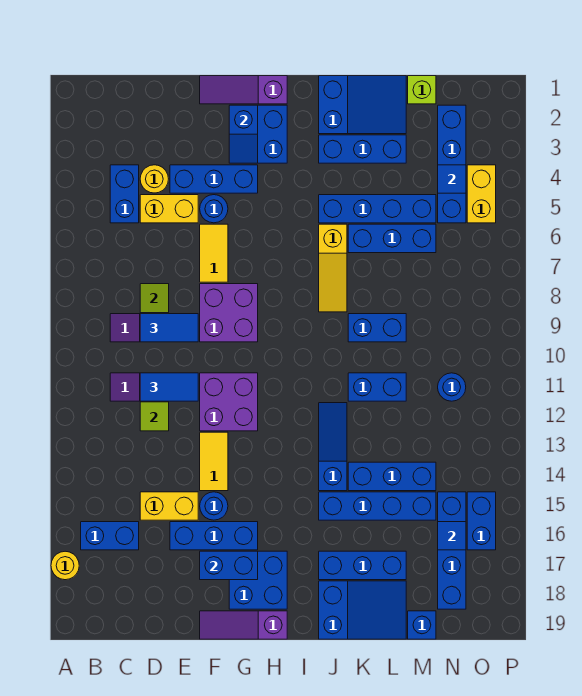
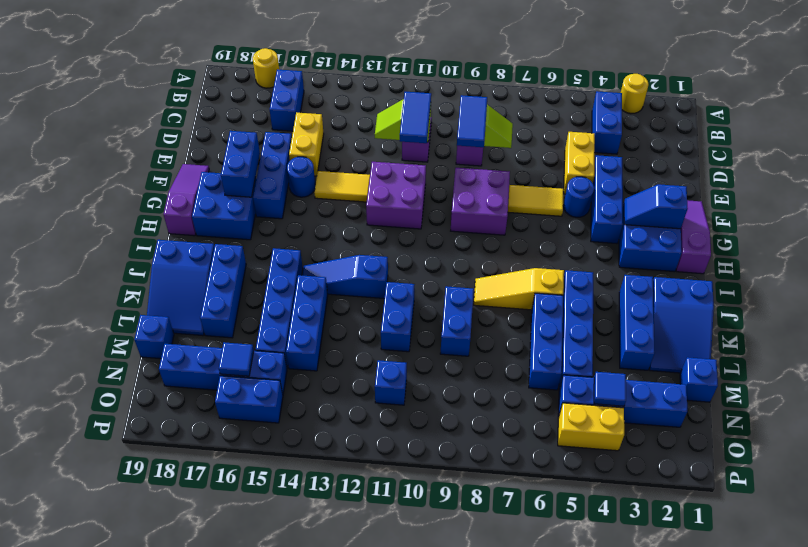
blue brick C4:C5 level 1 -> blue brick B4:C4 level 1
yellow round brick D4 level 1 -> yellow round brick A3 level 1
blue slope J12:J14 level 1 top 14 -> blue slope J12:J14 level 1 top 12
lime brick M1 level 1 -> blue brick M1 level 1
blue round brick N11 level 1 -> blue brick N11 level 1

